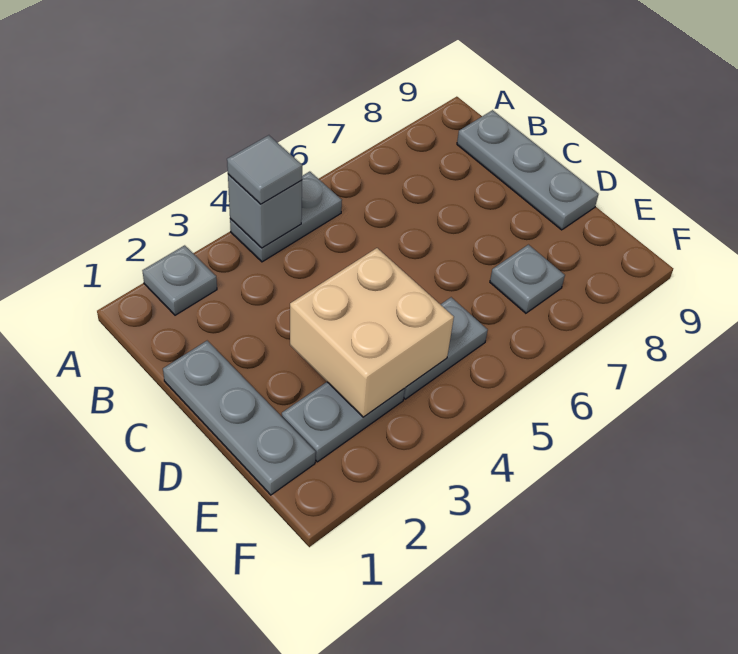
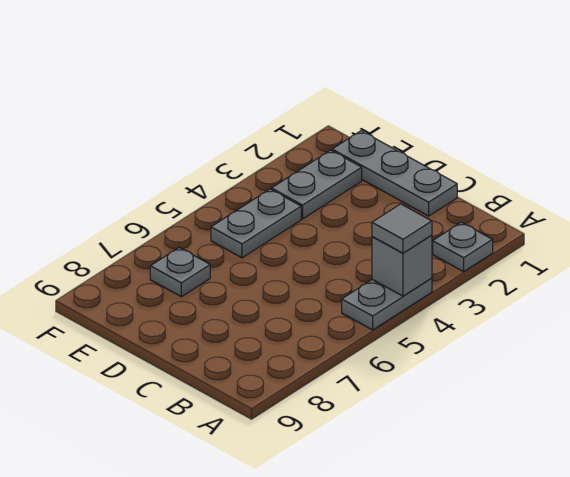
grey plate B9:D9 level 1 -> none
tan brick D3:E4 level 2 -> none

